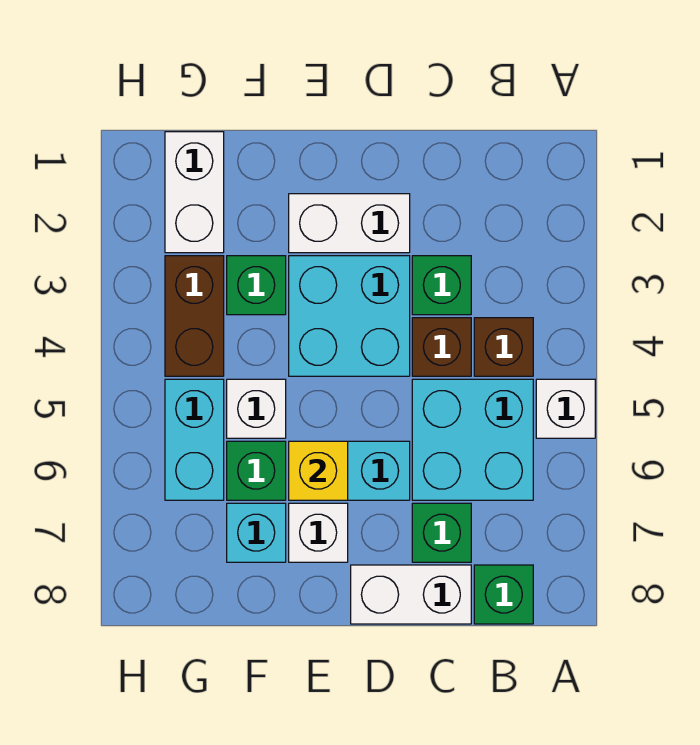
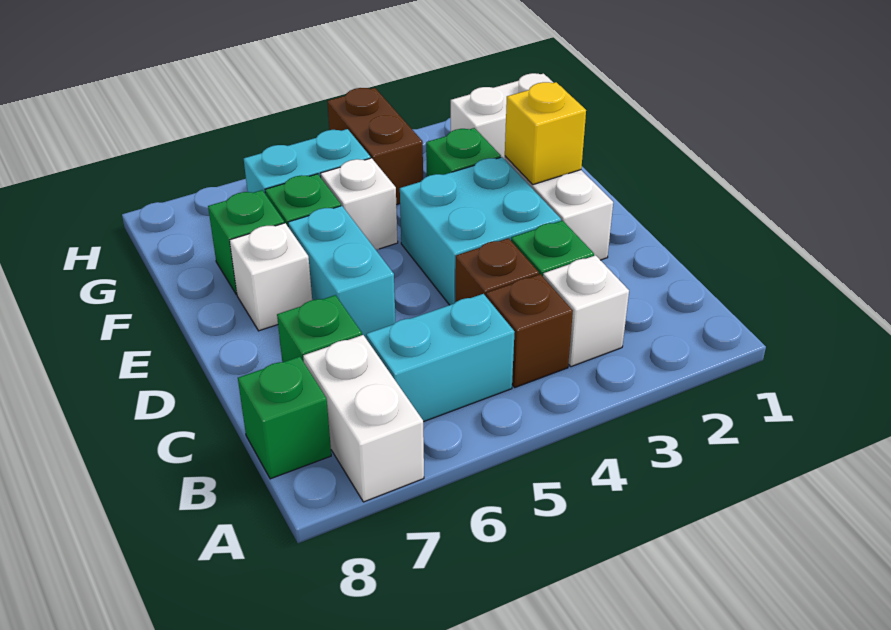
white brick A5 level 1 -> white brick B3 level 1
cyan brick B5:C6 level 1 -> cyan brick B5:B6 level 1
white brick C8:D8 level 1 -> white brick A7:B7 level 1
yellow brick E6 level 2 -> yellow brick E2 level 2
cyan brick F7 level 1 -> green brick F7 level 1
brown brick G3:G4 level 1 -> brown brick G4:H4 level 1

